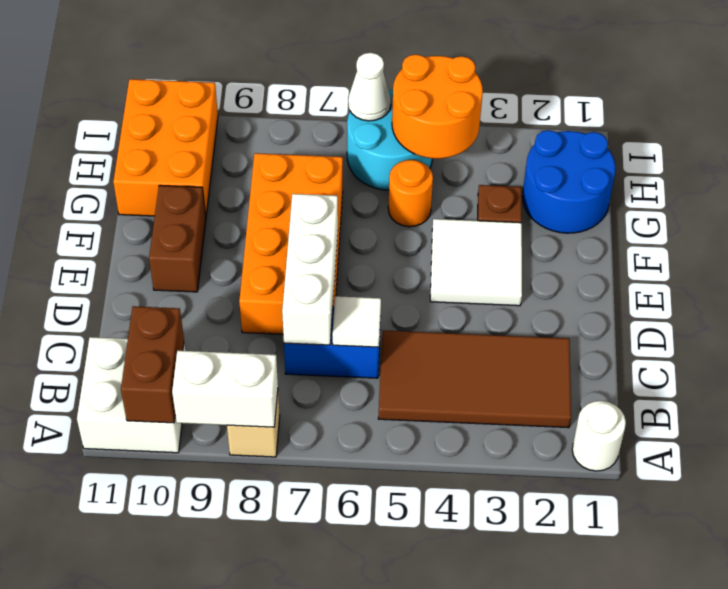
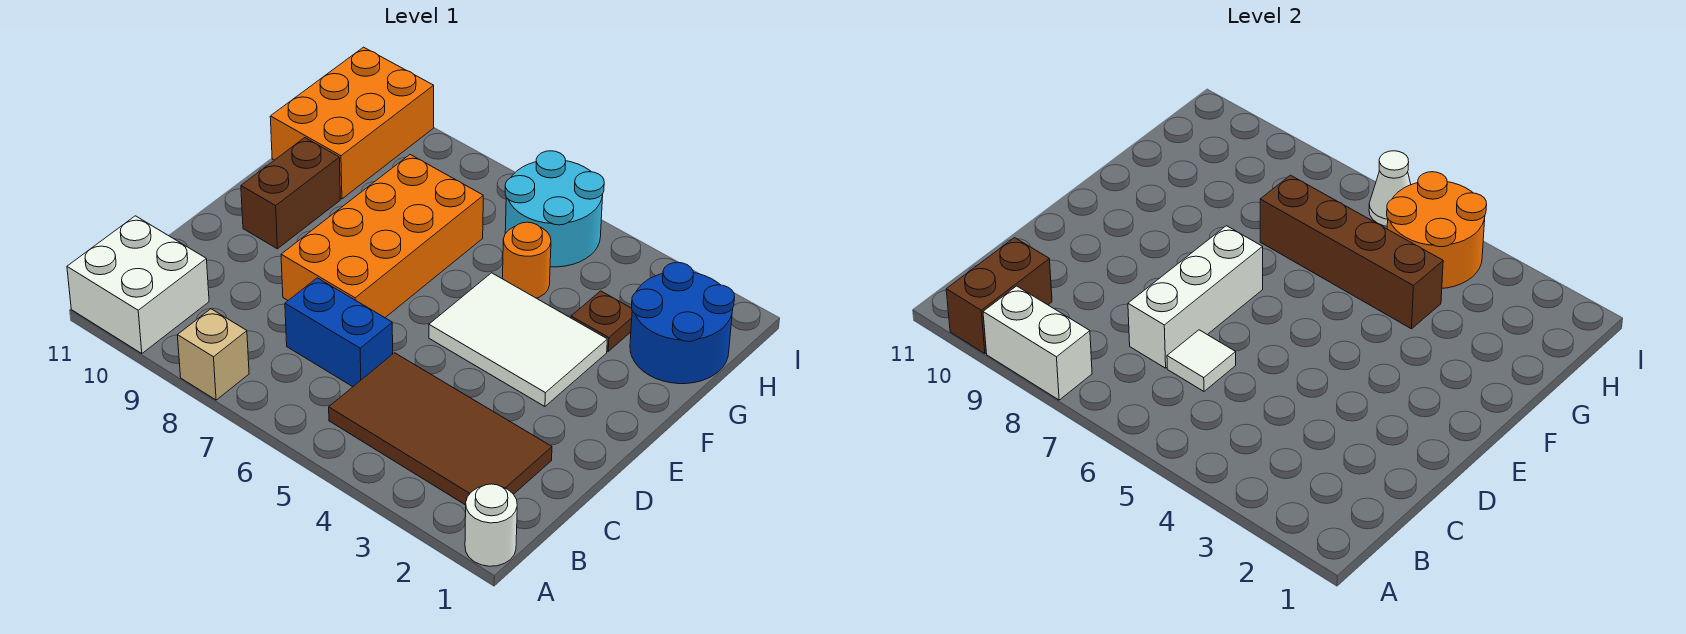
white tile E3:F4 level 1 -> white tile E3:F5 level 1
none -> brown brick G4:G7 level 2

